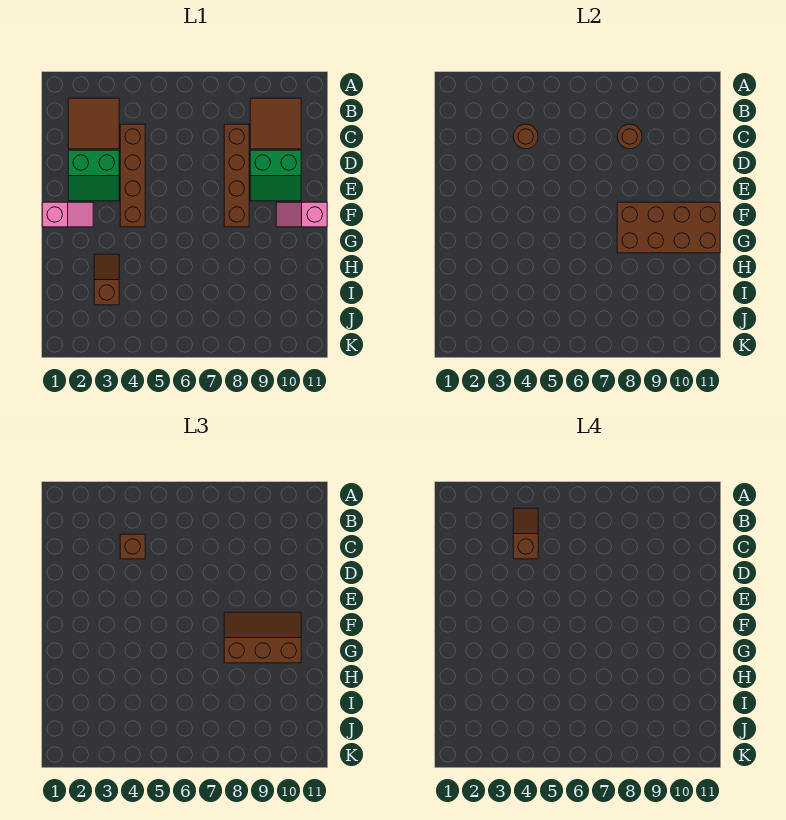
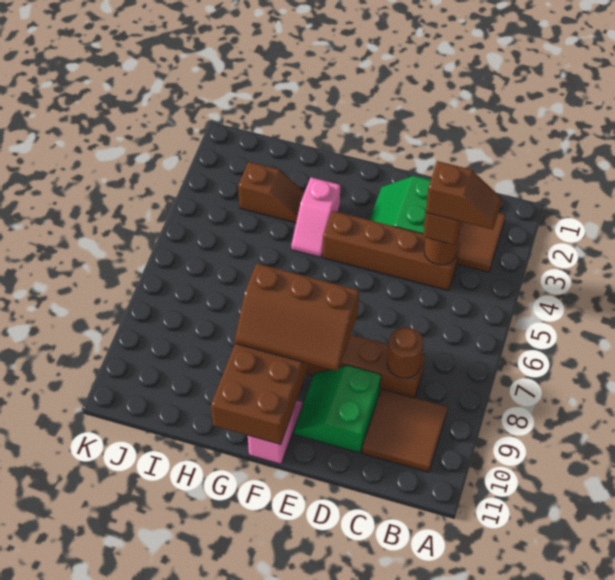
pink slope F1:F2 level 1 top 1 -> pink slope G3:G4 level 1 top 3
brown slope F8:G10 level 3 top G -> brown slope E8:G9 level 3 top 8

